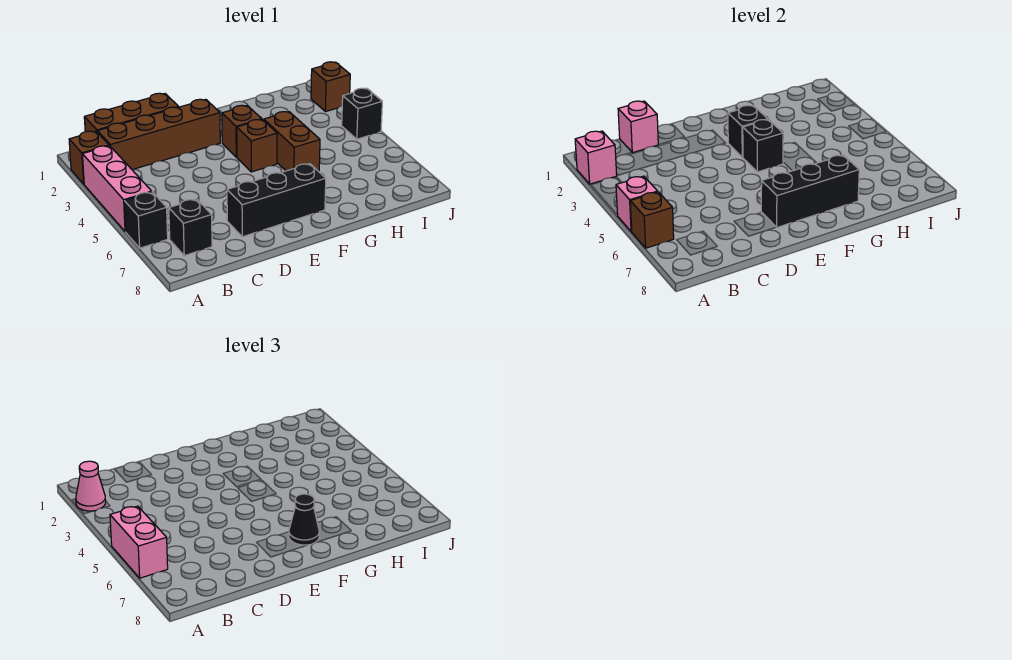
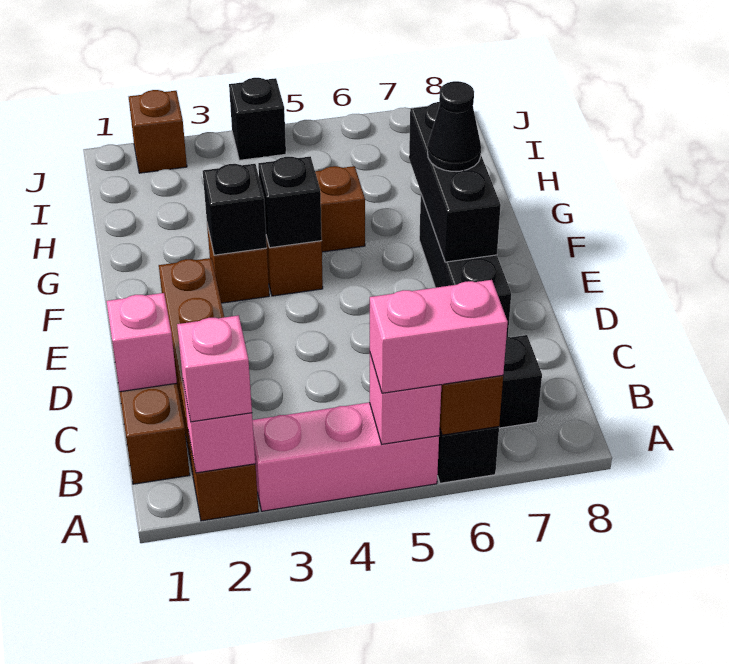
pink cone A2 level 3 -> pink brick A2 level 3

